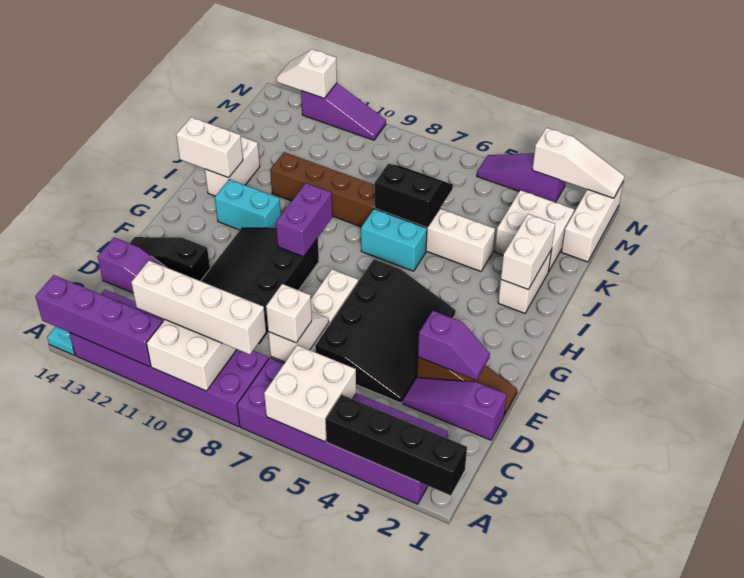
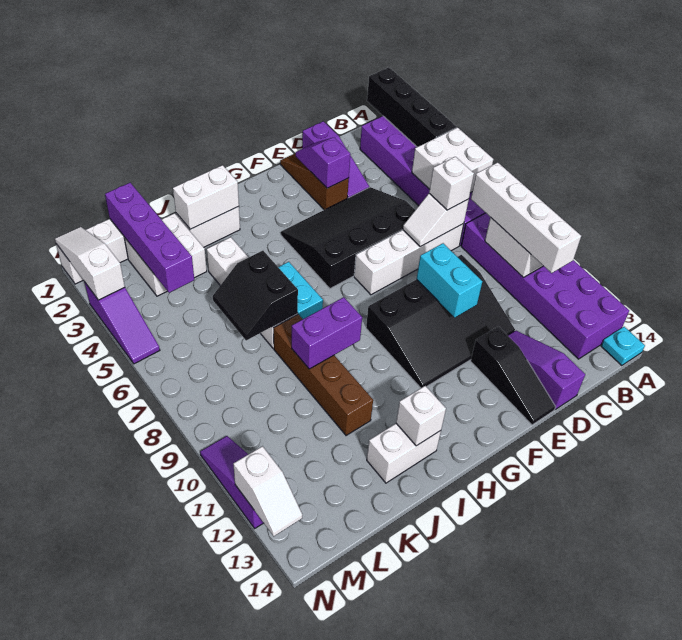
purple brick A11:A14 level 2 -> purple brick L1:L4 level 2
purple brick G9:H9 level 2 -> purple brick I9:J9 level 2
cyan brick H11:H12 level 1 -> cyan brick E9:E10 level 2
white brick I13:I14 level 2 -> white brick I13 level 2

